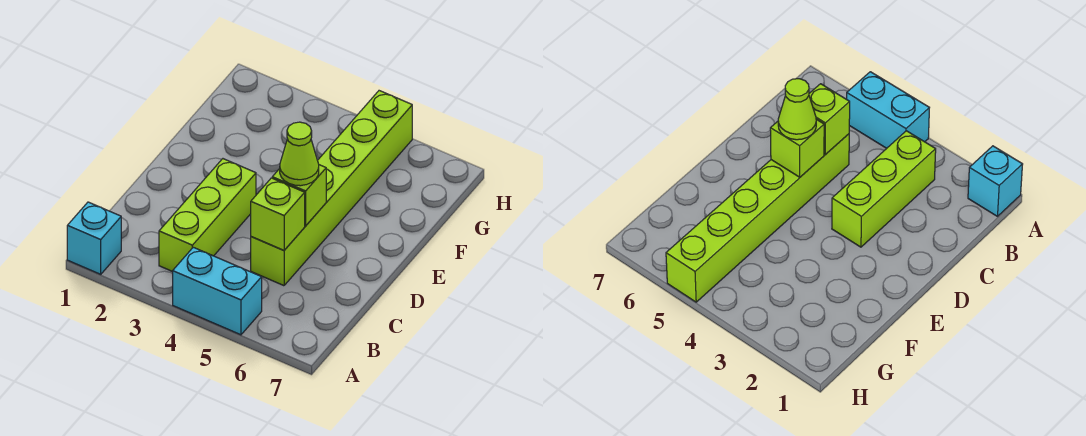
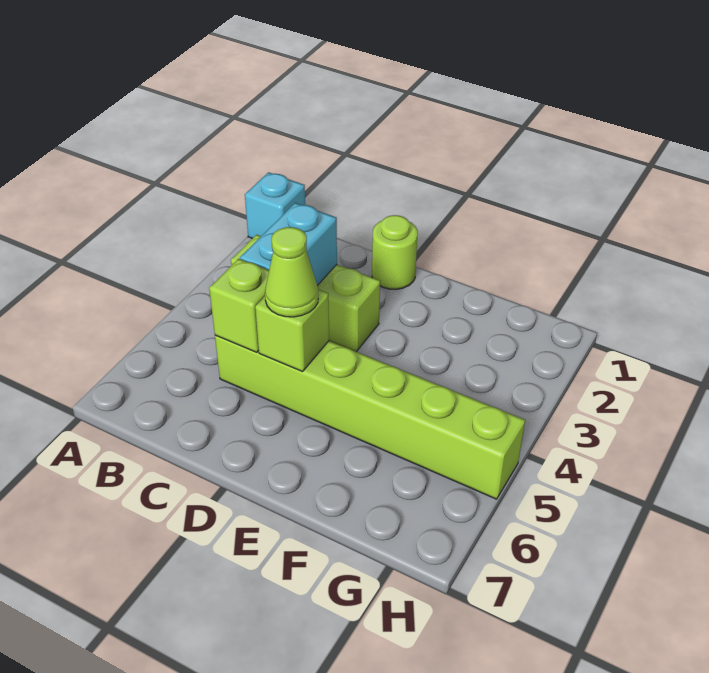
cyan brick A4:A5 level 1 -> cyan brick C3:C4 level 2
none -> lime round brick D1 level 1

